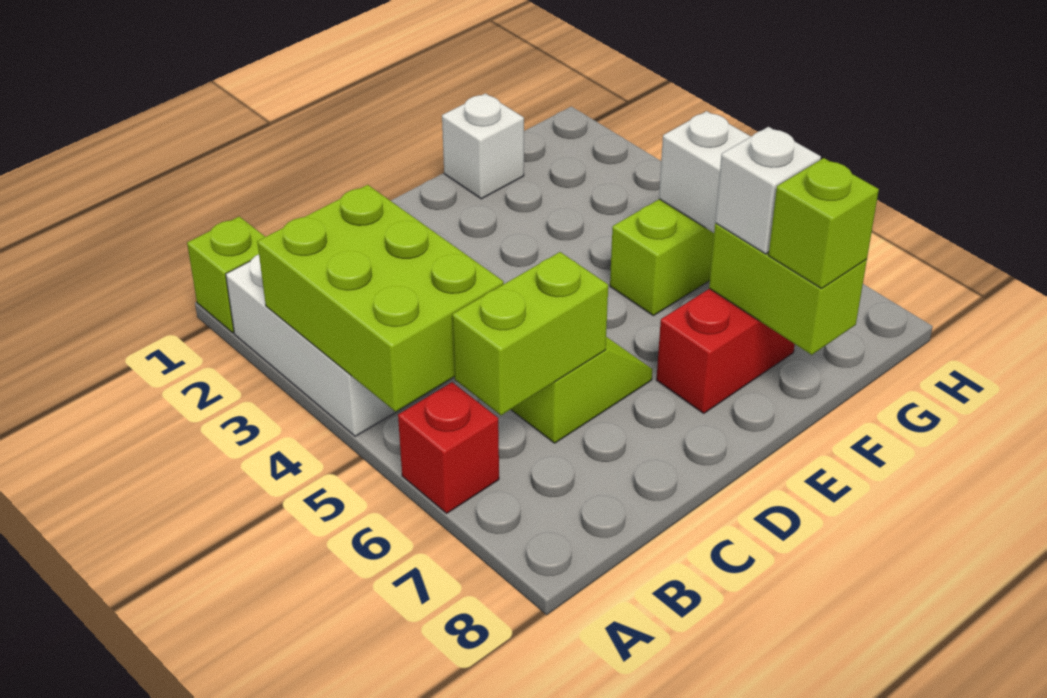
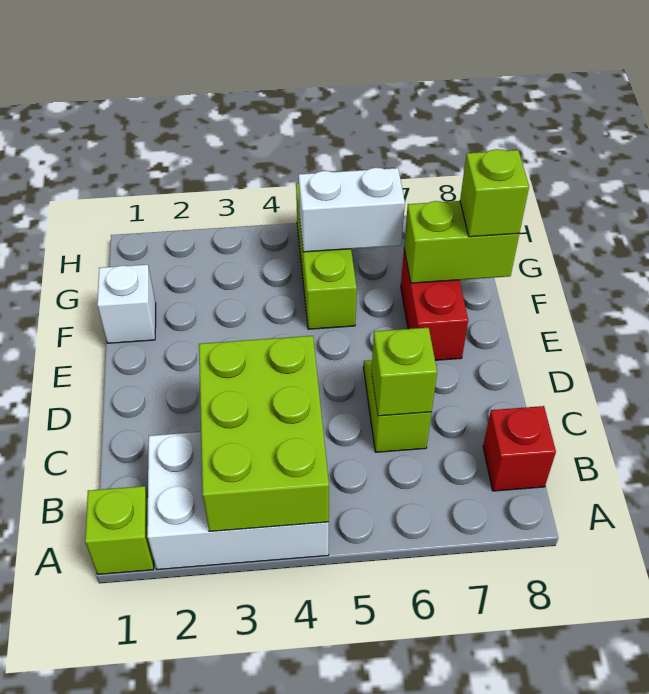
lime brick A3:B5 level 2 -> lime brick A3:C4 level 2
red brick A6 level 1 -> red brick B8 level 1
lime brick B6:C6 level 2 -> lime brick C6 level 2
white brick F7 level 3 -> none

